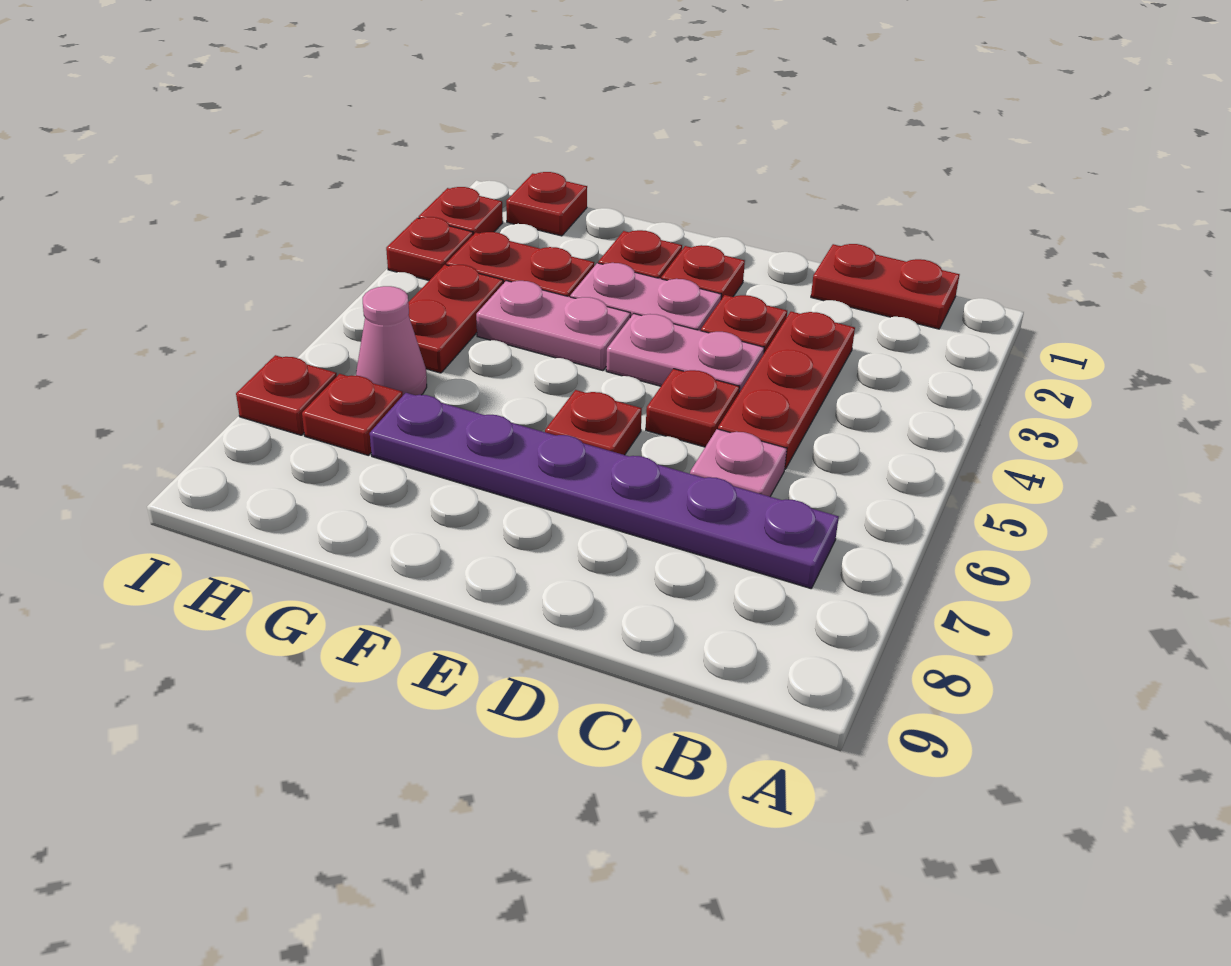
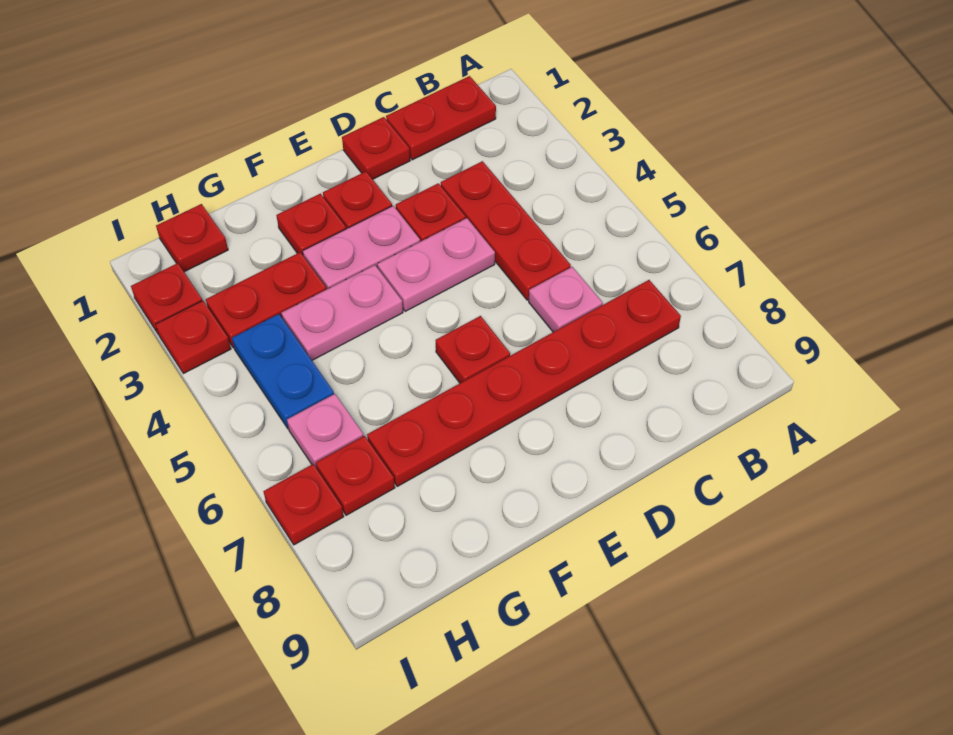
purple plate B7:G7 level 1 -> red plate B7:G7 level 1
red plate D5 level 1 -> red plate D1 level 1
red plate H4:H5 level 1 -> blue plate H4:H5 level 1
pink cone H6 level 1 -> pink plate H6 level 1

